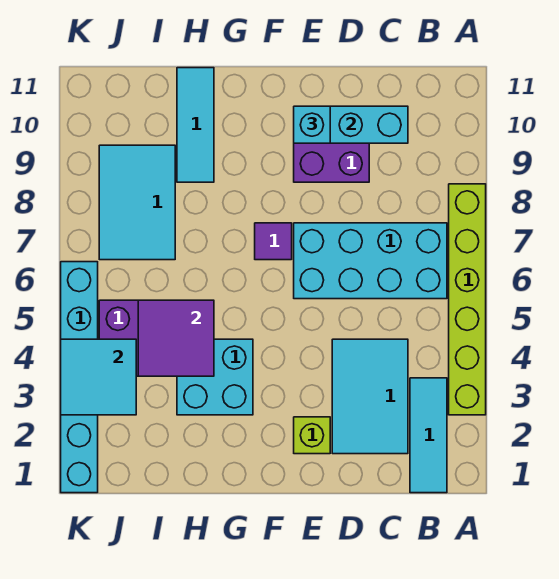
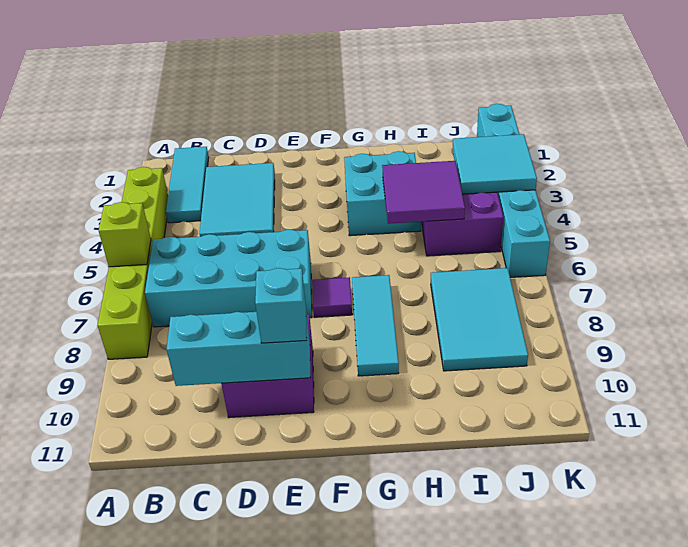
lime brick E2 level 1 -> lime brick A6 level 2
cyan tile H9:H11 level 1 -> cyan tile G7:G9 level 1

